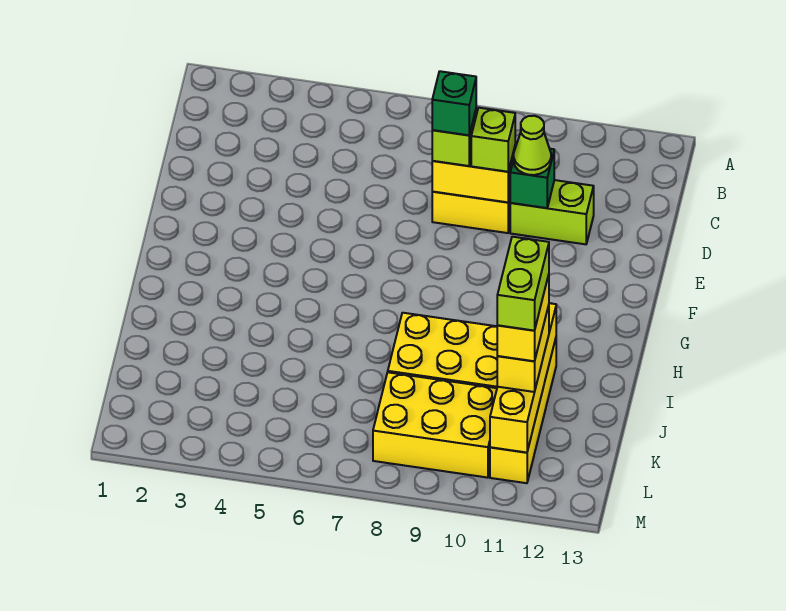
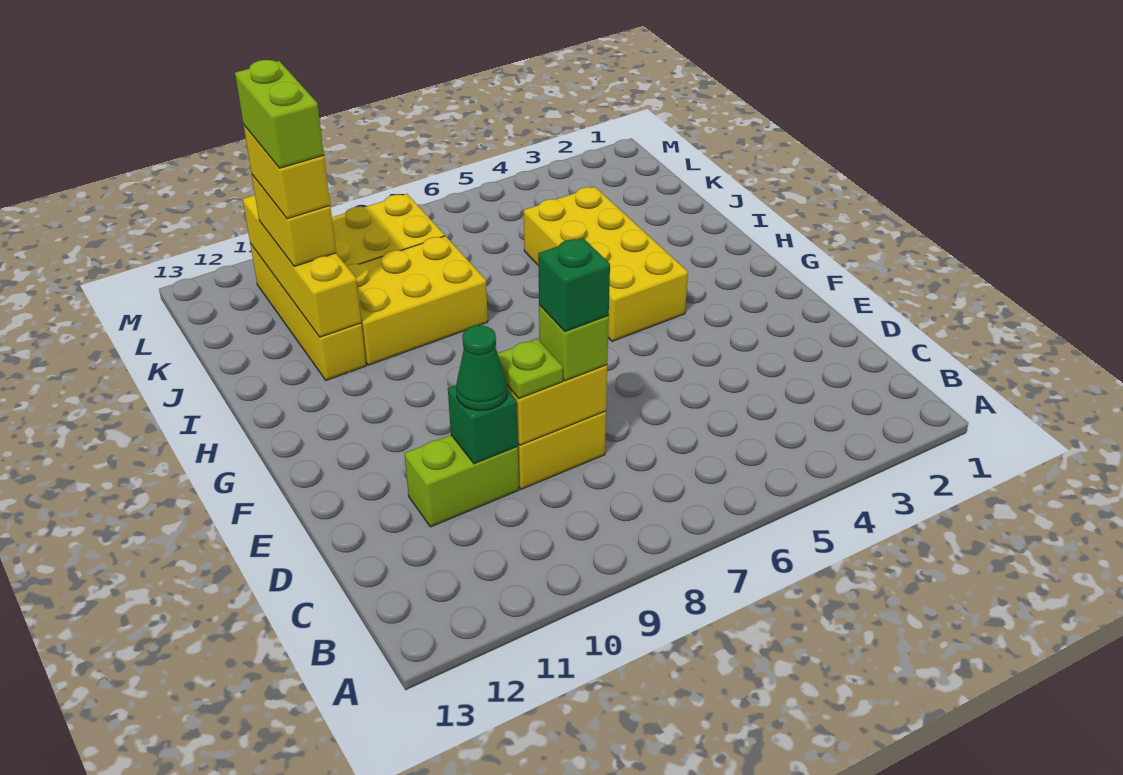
lime brick D9 level 3 -> lime plate D9 level 3
lime cone D10 level 3 -> green cone D10 level 3
none -> yellow brick G4:J5 level 1

